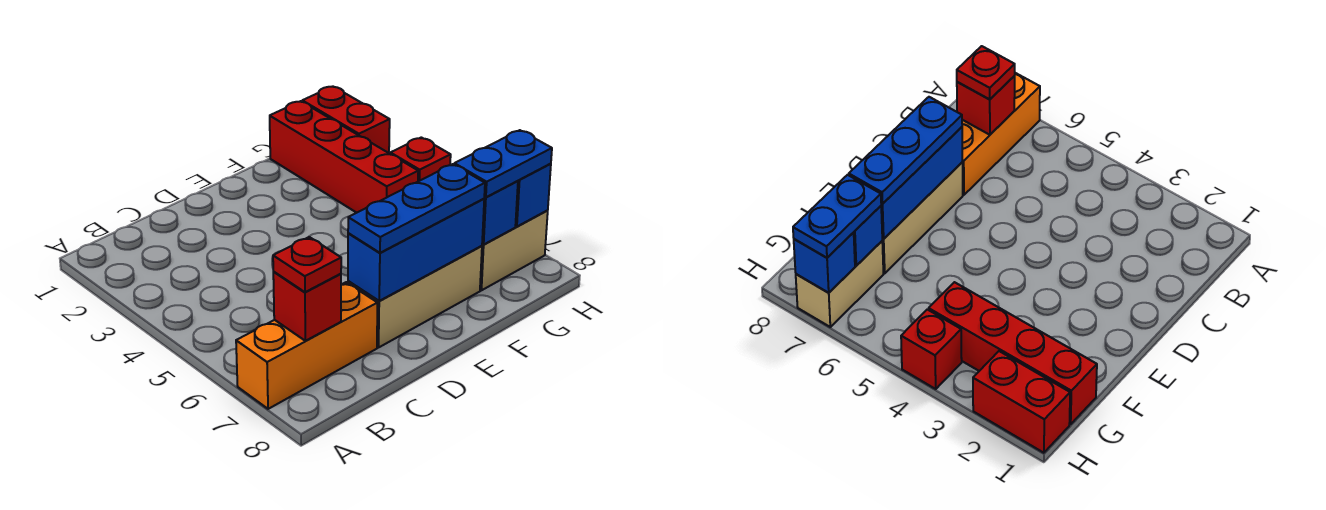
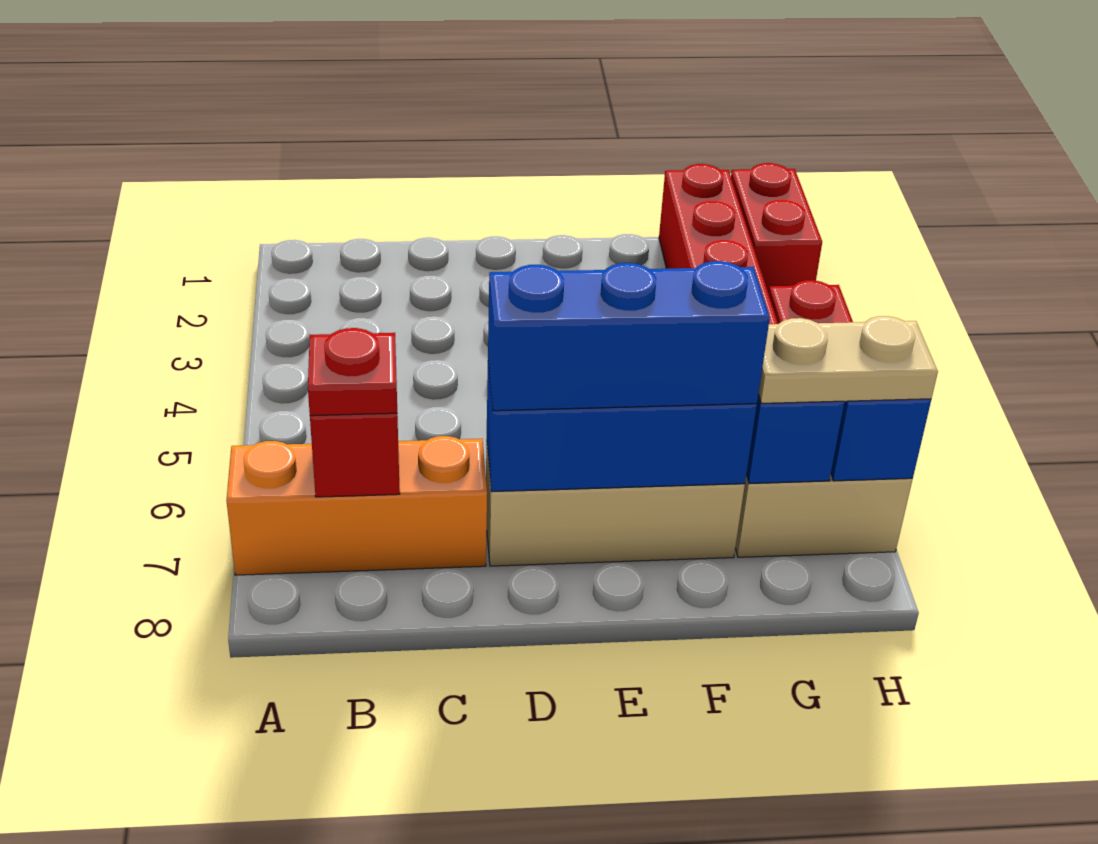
blue plate D7:F7 level 3 -> blue brick D7:F7 level 3
blue plate G7:H7 level 3 -> tan plate G7:H7 level 3

